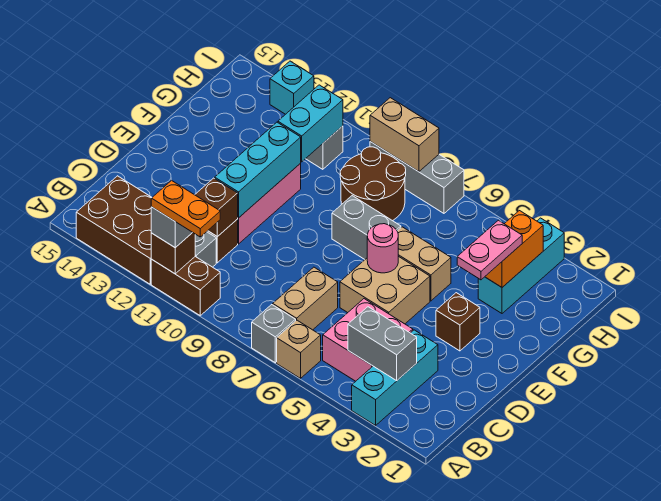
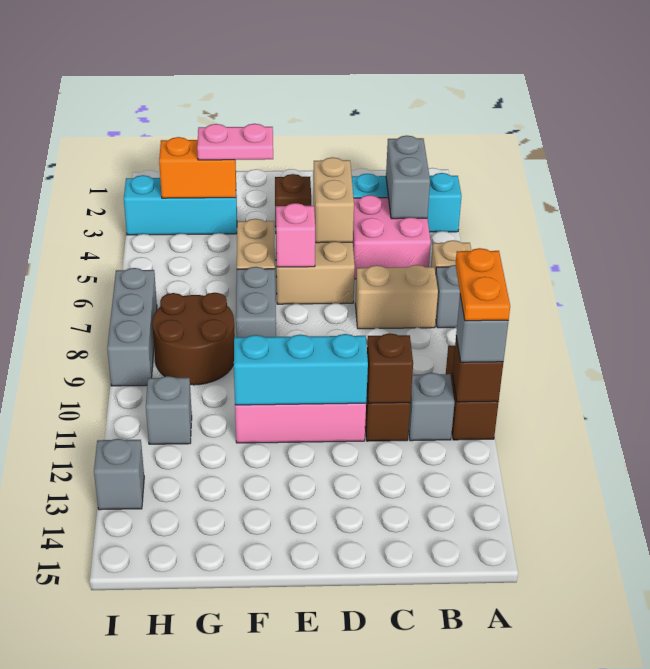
brown brick A12:B14 level 1 -> none
pink round brick E6 level 2 -> pink brick E6 level 2
cyan brick G11:H11 level 2 -> none
tan brick I8:I9 level 2 -> tan brick D4:D5 level 2
cyan brick I13 level 1 -> grey brick I13 level 1

